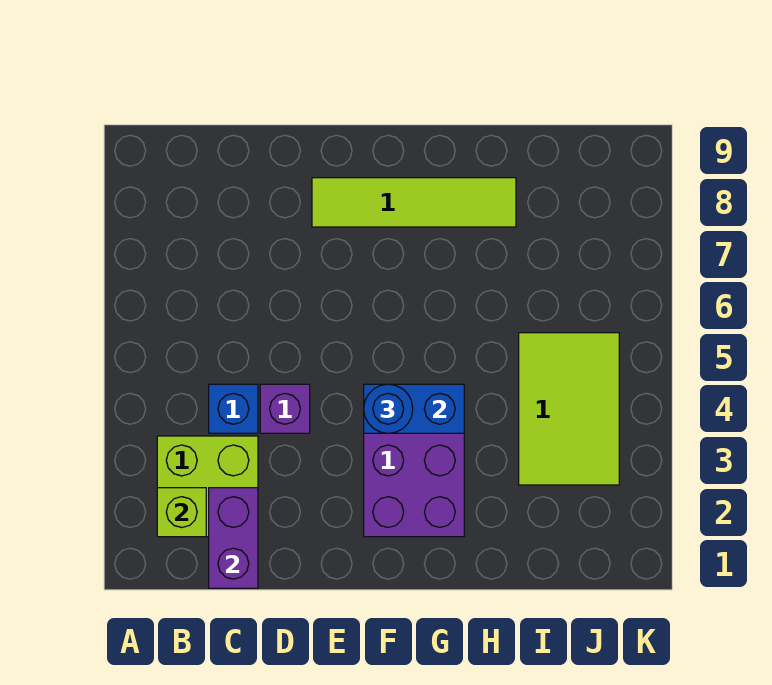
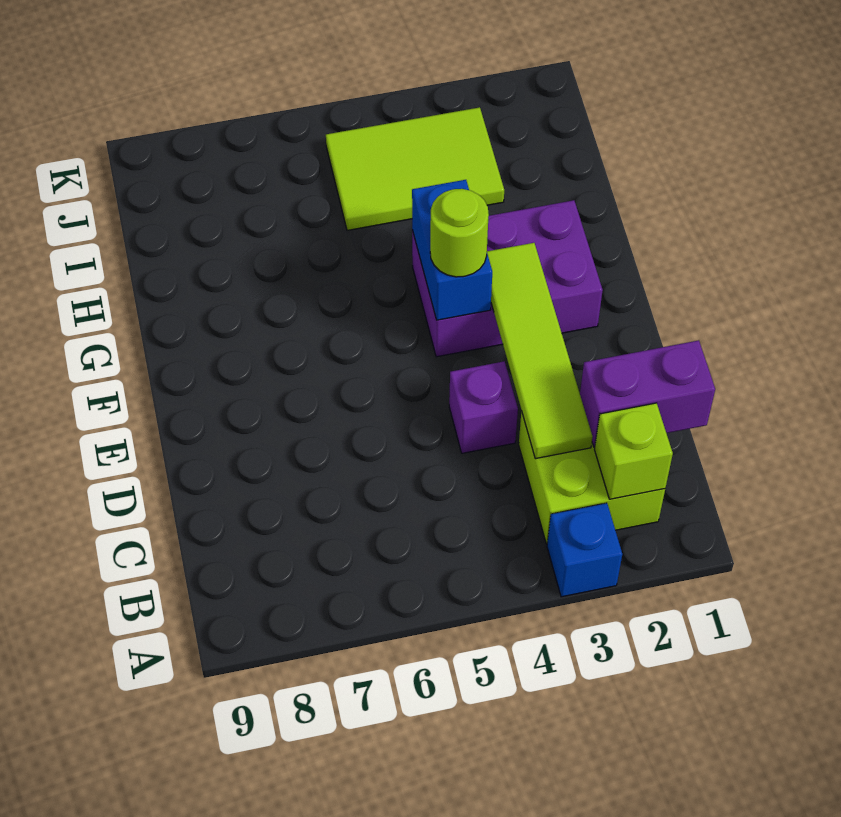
blue brick C4 level 1 -> blue brick A3 level 1
lime tile E8:H8 level 1 -> lime tile C3:F3 level 2
blue round brick F4 level 3 -> lime round brick F4 level 3

